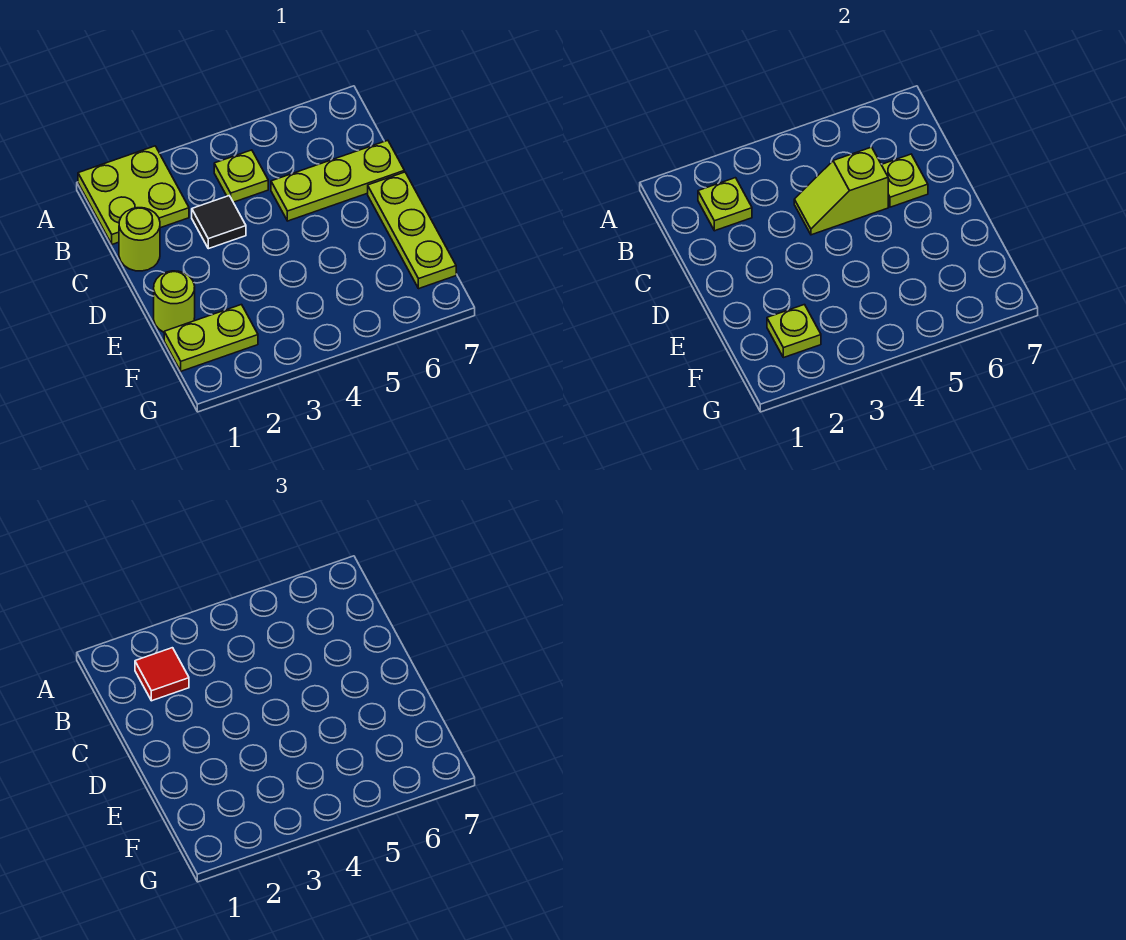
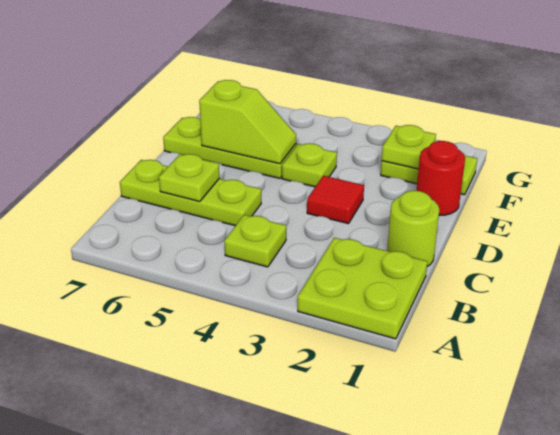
lime plate B2 level 2 -> lime plate E4 level 1
red tile B2 level 3 -> red tile D3 level 1
black tile C3 level 1 -> none
lime slope C4:C5 level 2 top 5 -> lime slope E5:E6 level 2 top 6
lime plate D7:F7 level 1 -> lime plate E5:E7 level 1
lime round brick E1 level 1 -> red round brick E1 level 1

